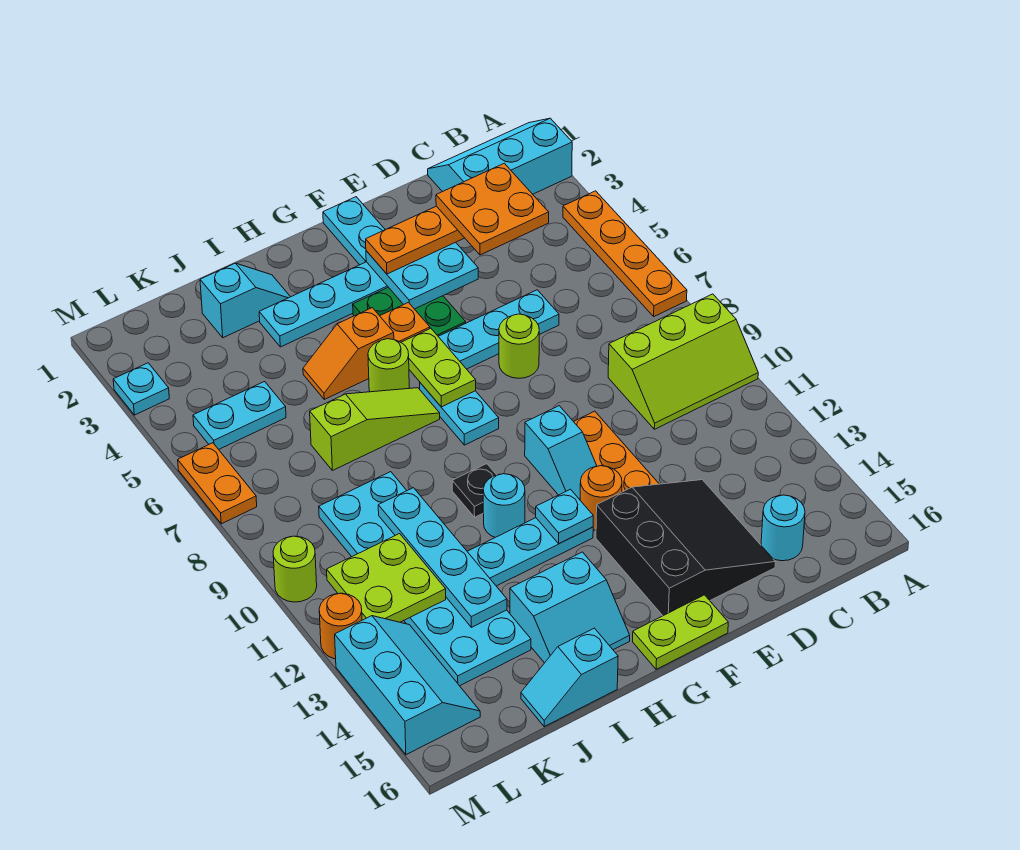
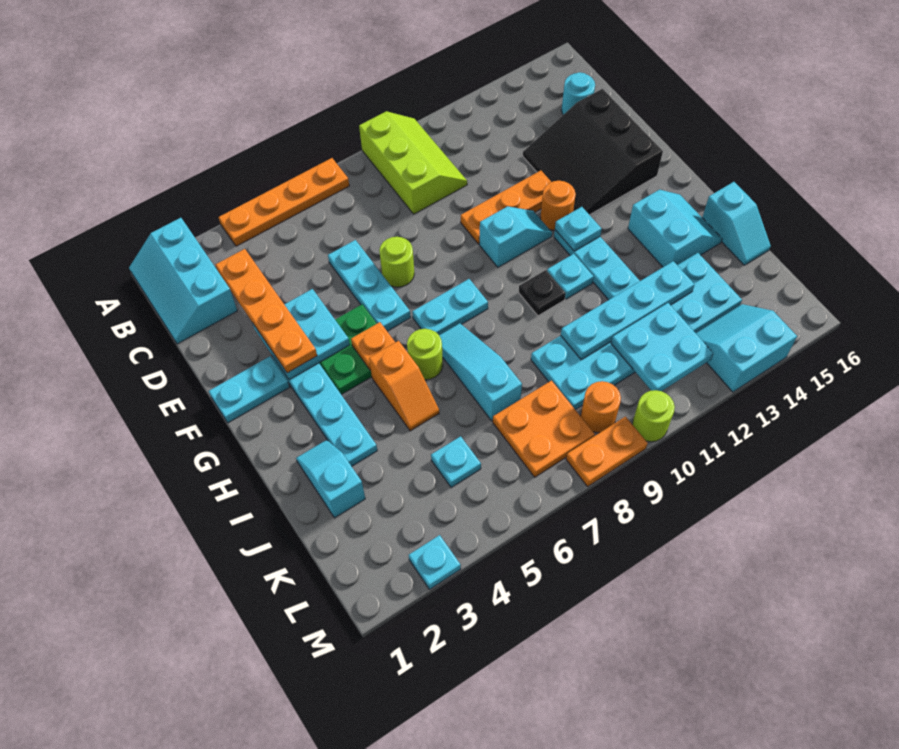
orange plate C3:D4 level 4 -> orange plate K7:L8 level 1
black slope D13:F15 level 1 top F -> black slope D13:F15 level 1 top 15
lime plate F16:G16 level 1 -> none
lime plate G6:G7 level 2 -> none
lime slope H7:J7 level 1 top J -> cyan slope H7:J7 level 1 top J
cyan round brick H11 level 1 -> cyan plate H11 level 1
cyan plate K5:L5 level 1 -> cyan plate K5 level 1
lime plate K11:L12 level 2 -> cyan plate K11:L12 level 2
cyan slope L13:M15 level 1 top M -> cyan slope L13:M14 level 1 top M
orange plate M6:M7 level 1 -> orange plate M8:M9 level 1
orange round brick M12 level 1 -> orange round brick L9 level 1

